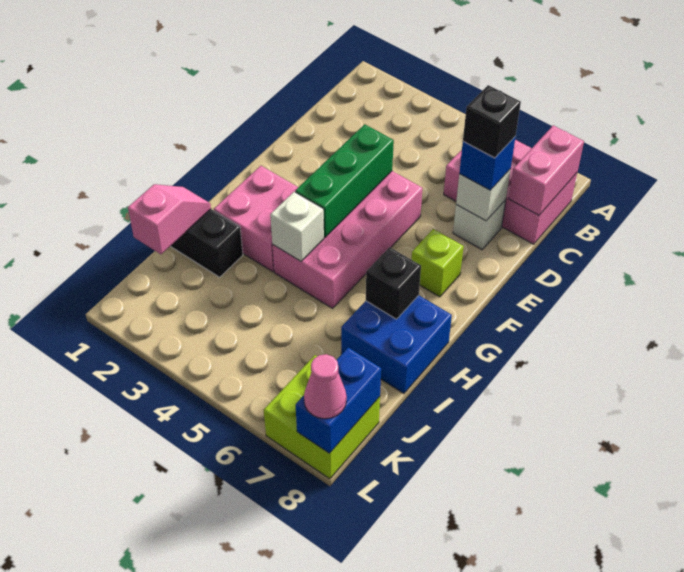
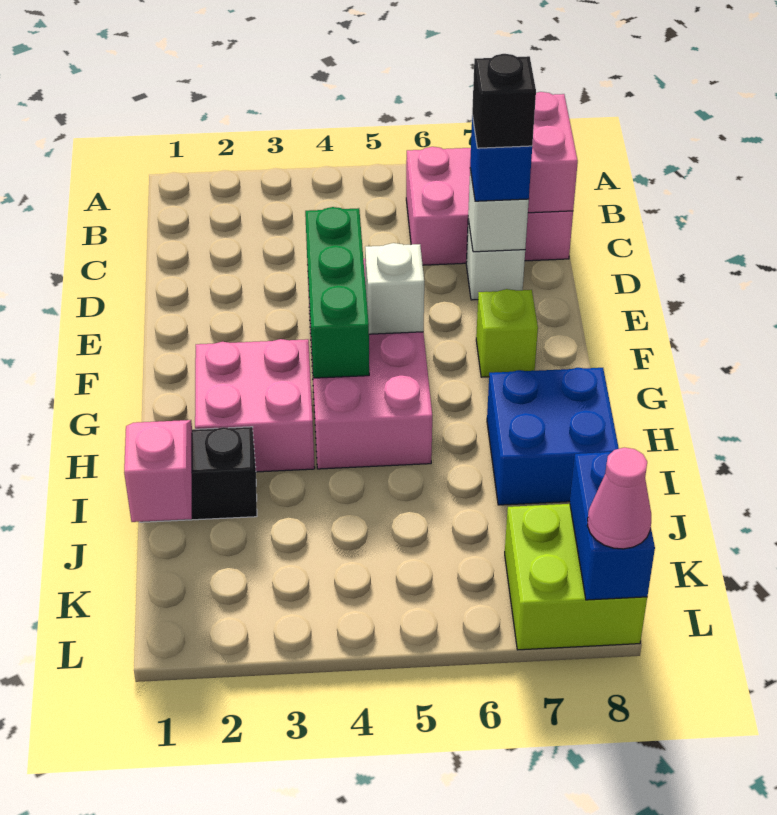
white brick H4 level 2 -> white brick F5 level 2
black brick H7 level 2 -> none

